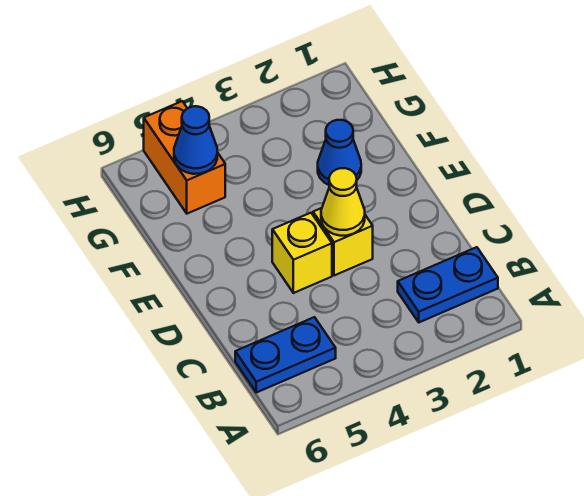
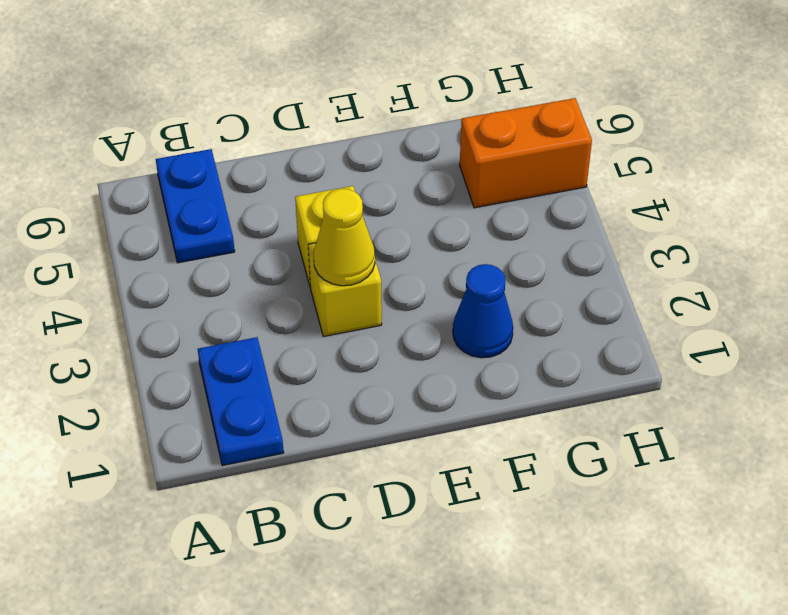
blue cone G5 level 2 -> none

